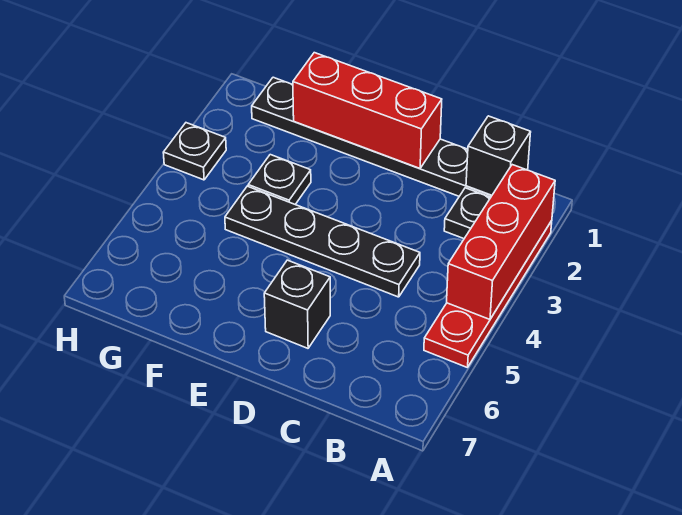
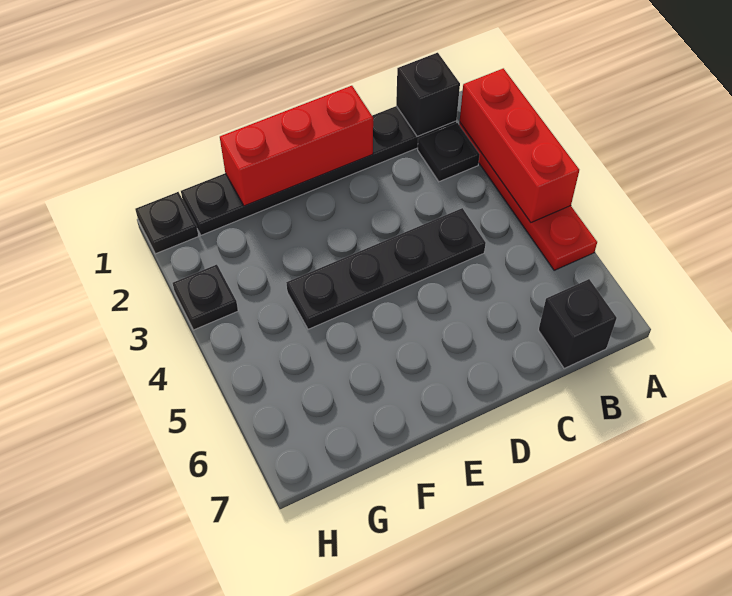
black brick D6 level 1 -> black brick B7 level 1
black plate F3 level 1 -> black plate H1 level 1

